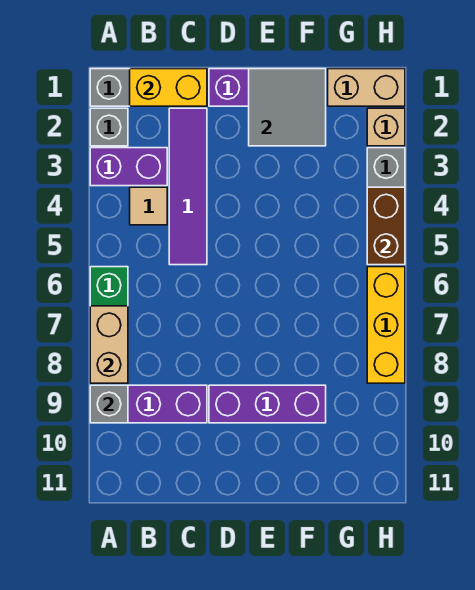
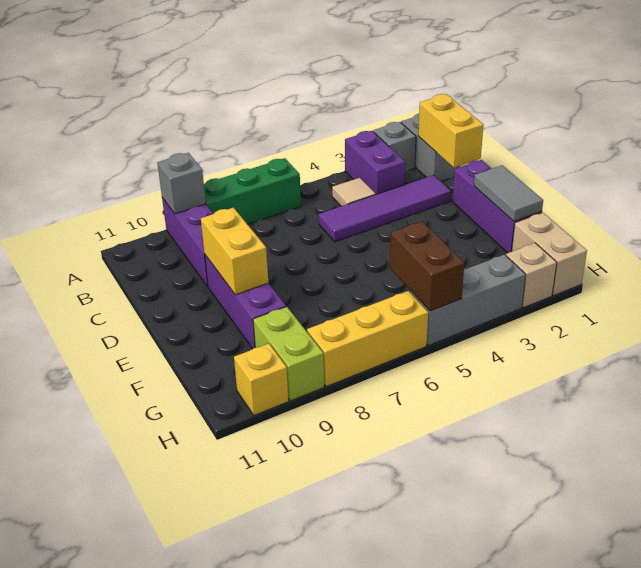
tan brick A7:A8 level 2 -> none
none -> yellow brick D9:E9 level 2
grey tile E1:F2 level 2 -> grey tile E1:F1 level 2
none -> lime brick G9:H9 level 1
brown brick H4:H5 level 2 -> brown brick G5:H5 level 2
none -> yellow brick H10 level 1

